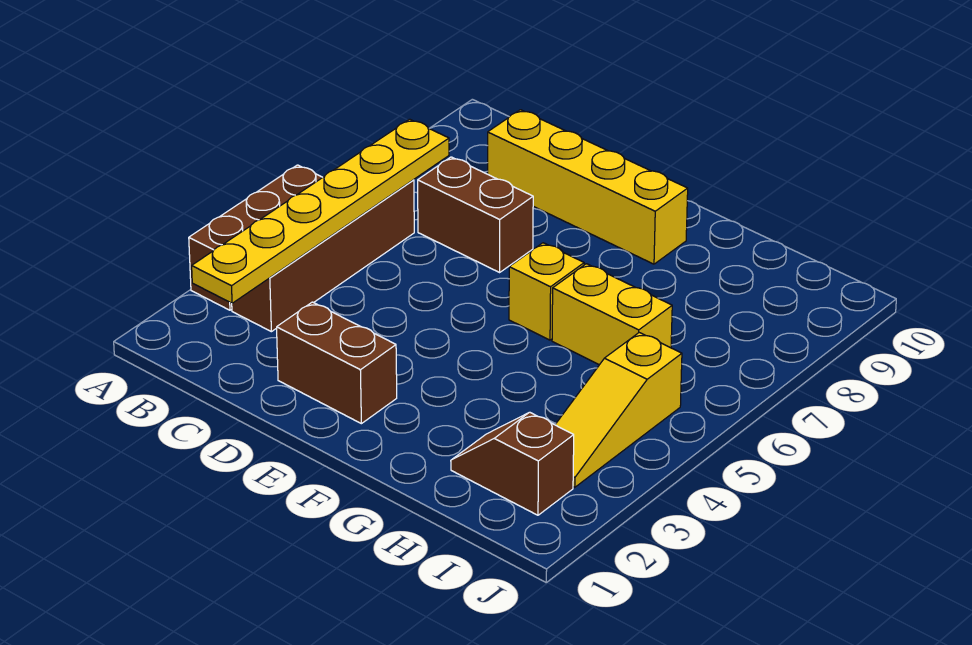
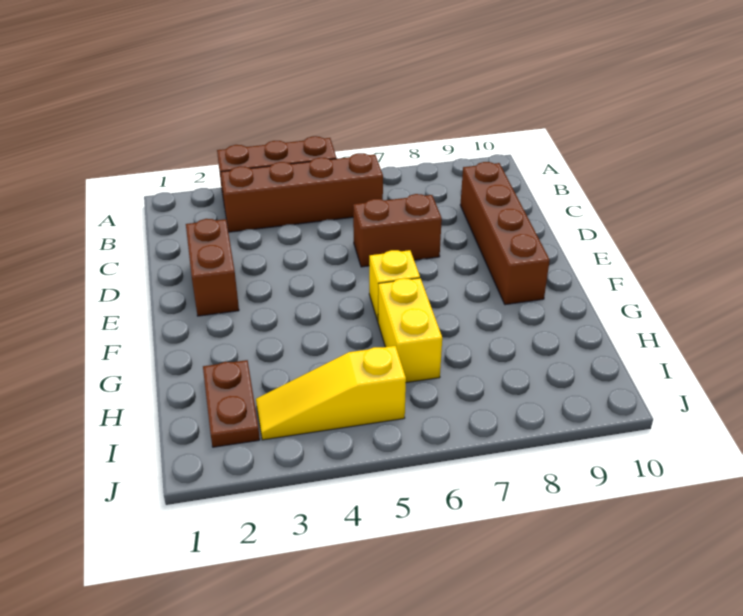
yellow plate B2:B7 level 2 -> none
brown brick C7:D7 level 1 -> brown brick D6:D7 level 1
yellow brick C9:F9 level 1 -> brown brick C9:F9 level 1
brown slope H2:I2 level 1 top I -> brown plate H2:I2 level 1

